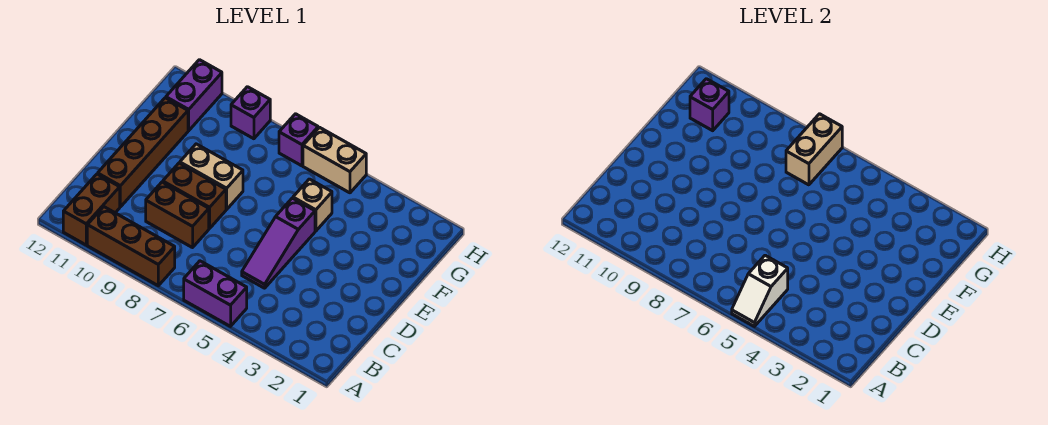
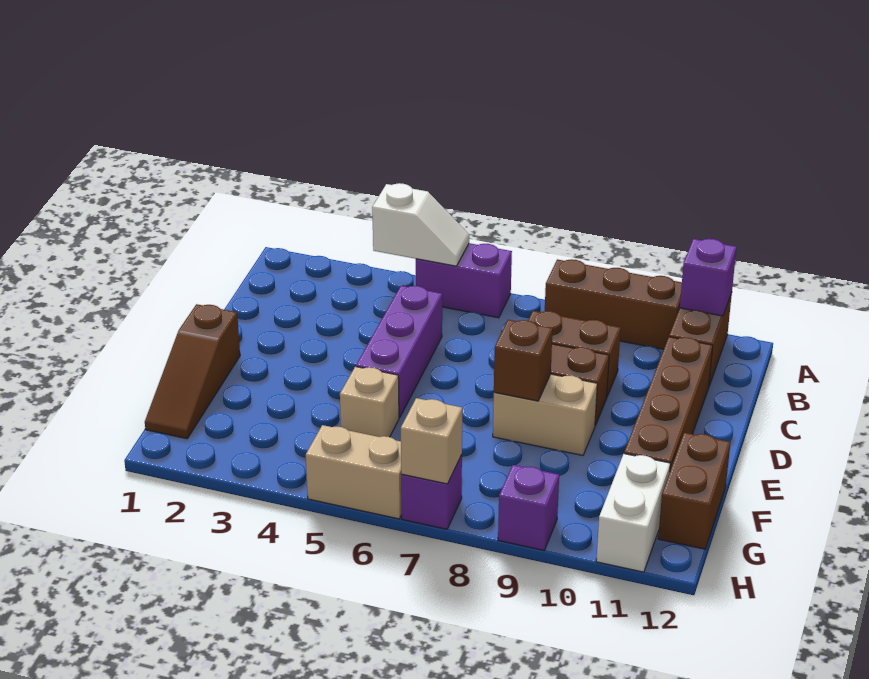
white slope A5:B5 level 2 top B -> white slope A4:A5 level 2 top 4
purple slope C5:E5 level 1 top E -> purple brick C5:E5 level 1
none -> brown slope E1:G1 level 1 top E
none -> brown brick E8 level 2
none -> brown brick F12:G12 level 1
tan brick G7:H7 level 2 -> tan brick H7 level 2
purple brick G11:H11 level 1 -> white brick G11:H11 level 1
purple brick G11 level 2 -> purple brick A11 level 2

